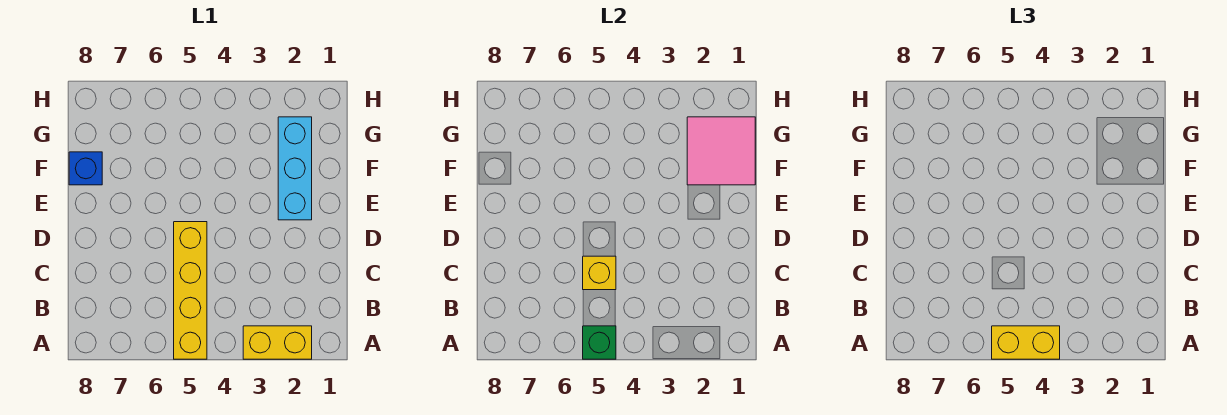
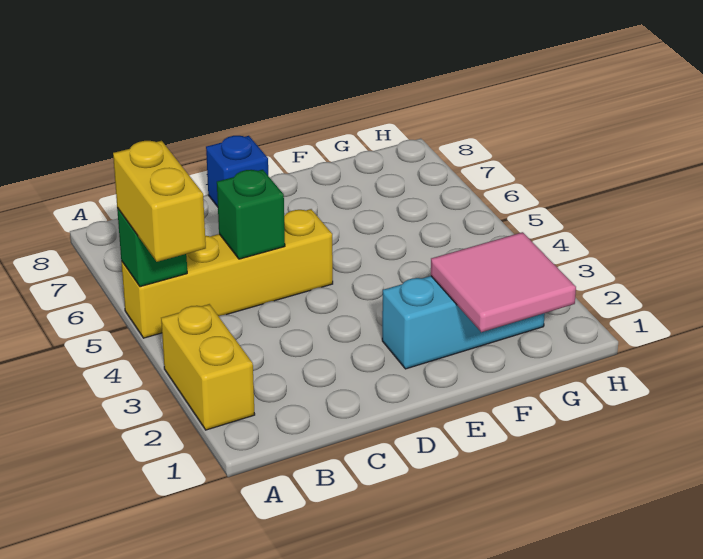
yellow brick C5 level 2 -> green brick C5 level 2
blue brick F8 level 1 -> blue brick D8 level 1

